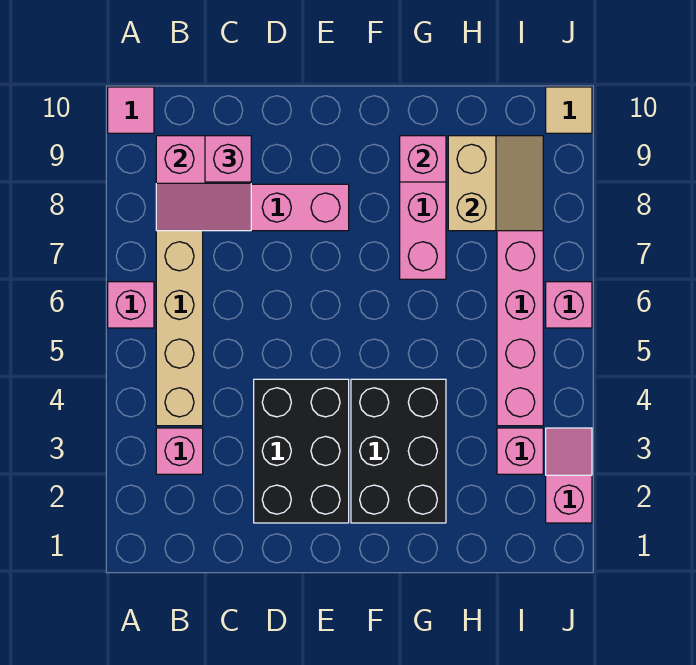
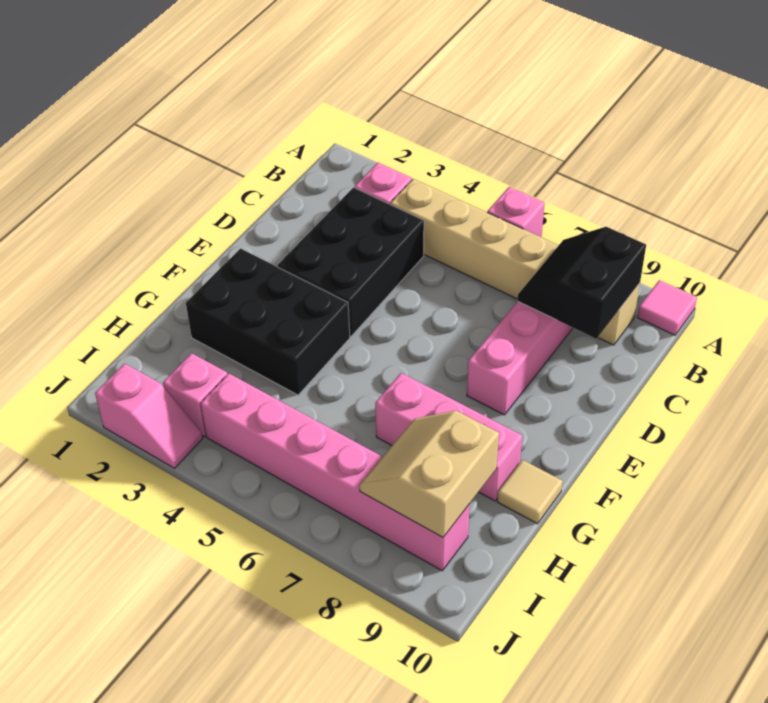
pink slope B8:C9 level 2 top 9 -> black slope B8:C9 level 2 top 9
pink brick C9 level 3 -> none
black brick D2:E4 level 1 -> black brick C3:E4 level 1
pink brick G9 level 2 -> none
tan slope H8:I9 level 2 top H -> tan slope H8:I9 level 2 top 9
pink brick J6 level 1 -> none
tan tile J10 level 1 -> tan tile G10 level 1

